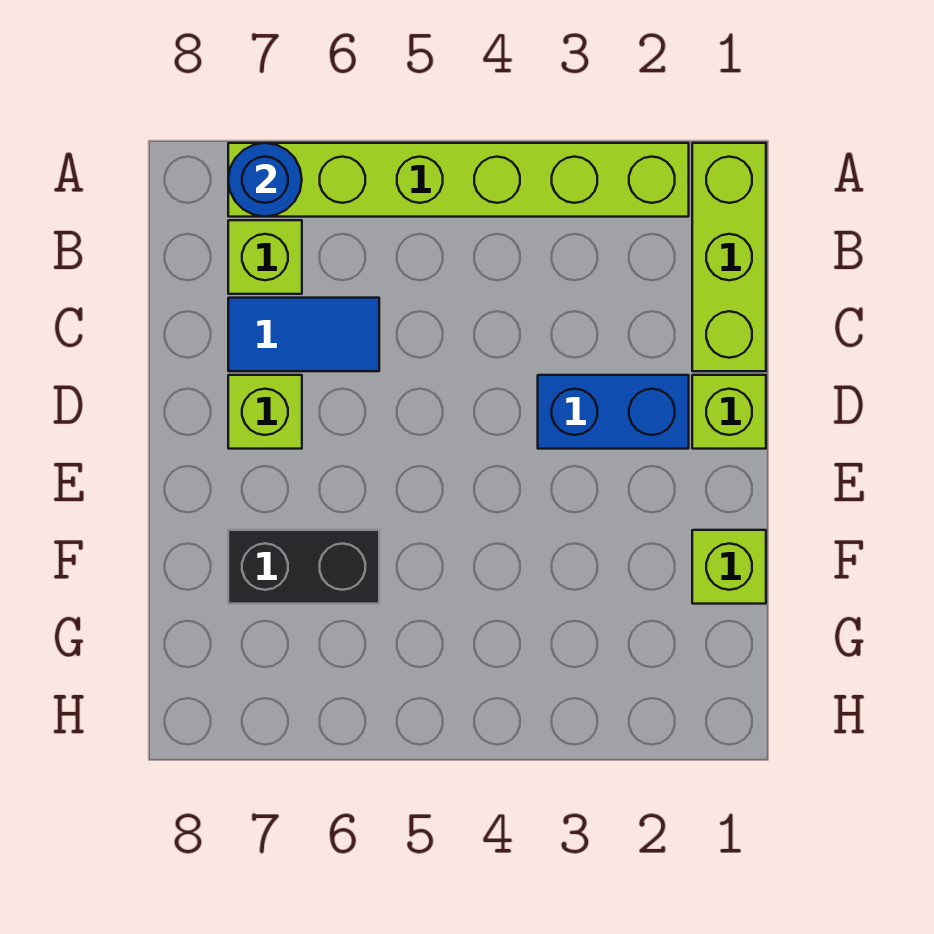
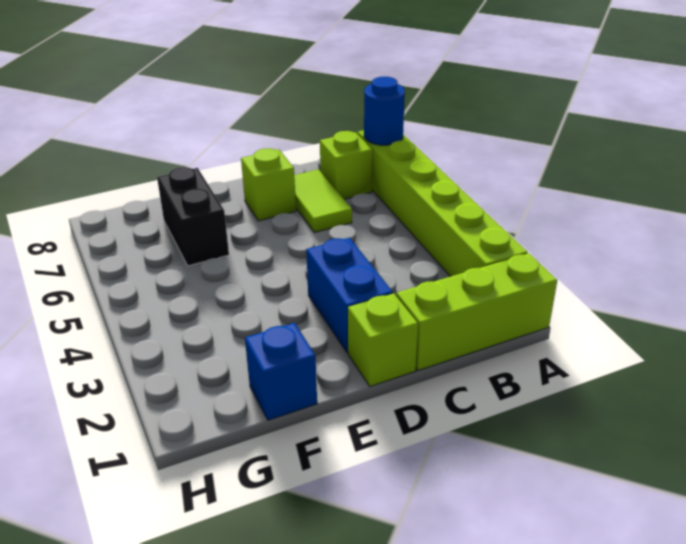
blue tile C6:C7 level 1 -> lime tile C6:C7 level 1
lime brick F1 level 1 -> blue brick F1 level 1

